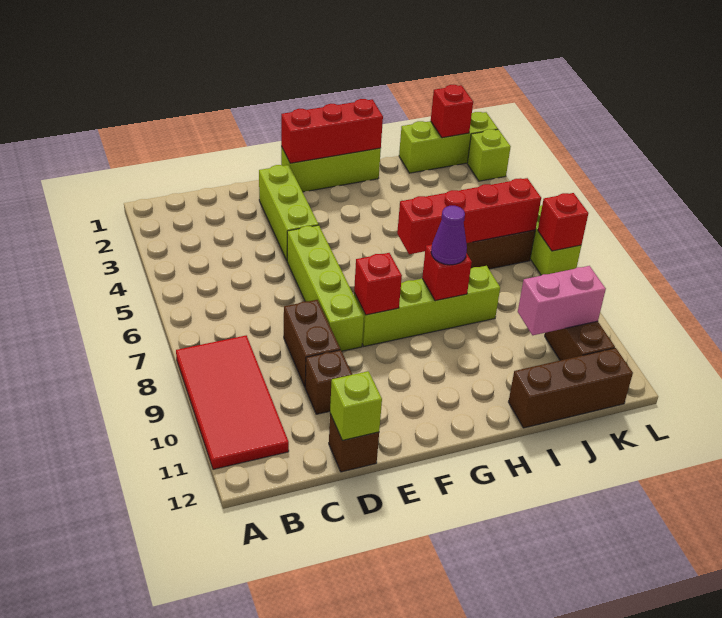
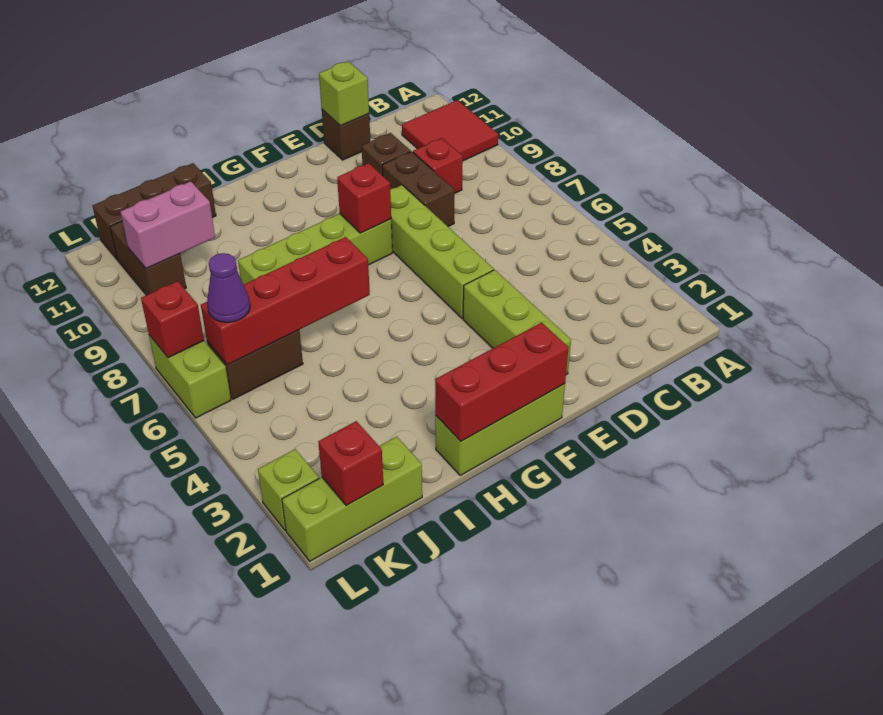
red tile A8:B11 level 1 -> red tile A10:B11 level 1
red brick H8 level 2 -> red brick C9 level 1
purple cone H8 level 3 -> purple cone K6 level 3

